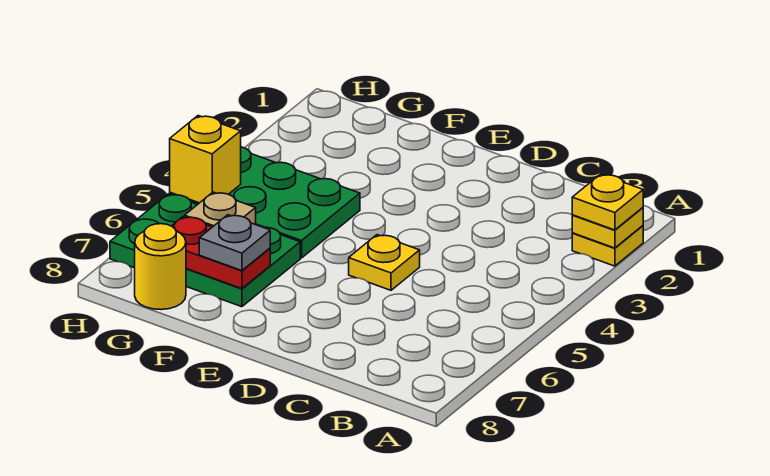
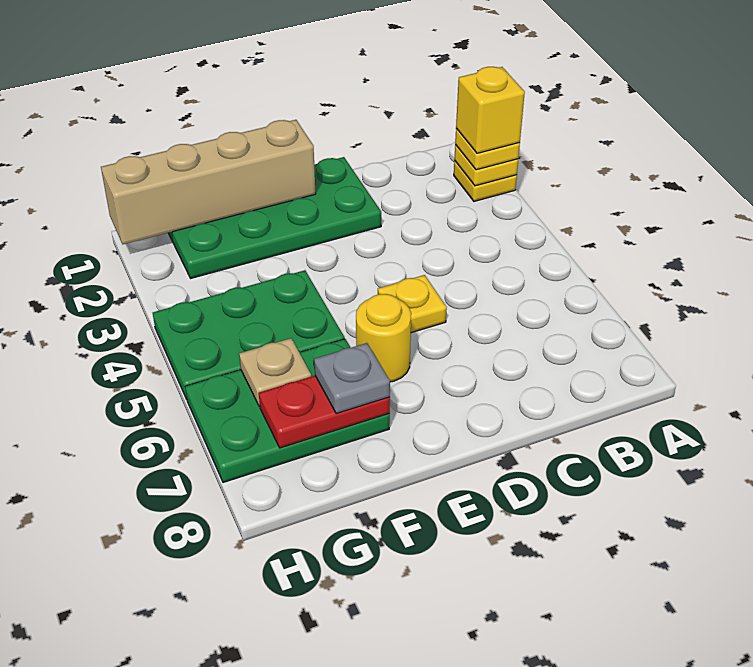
none -> green plate D1:G2 level 1
none -> tan brick E1:H1 level 2
yellow round brick G8 level 1 -> yellow round brick E6 level 1
yellow brick H5 level 2 -> yellow brick A2 level 4

